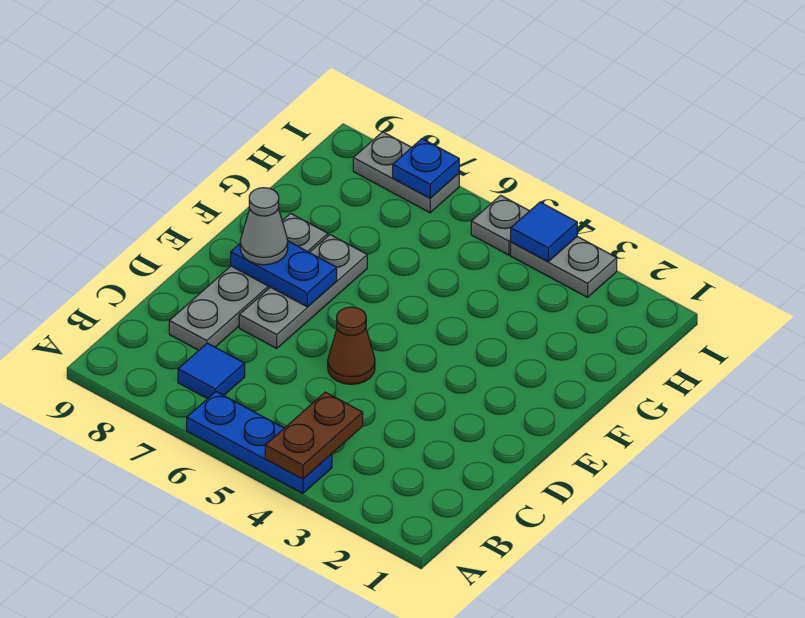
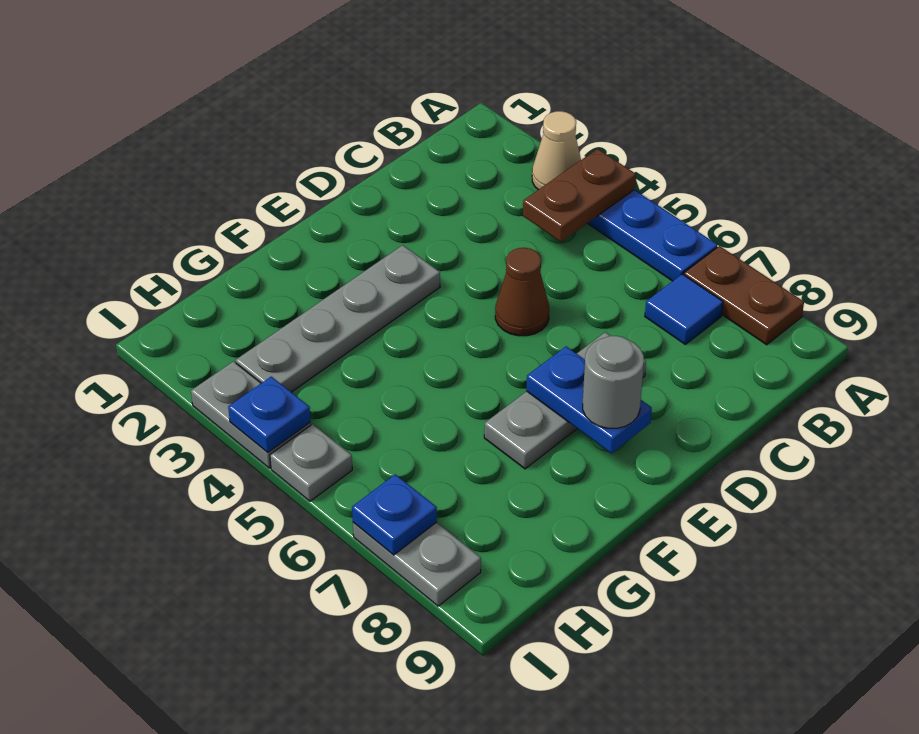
none -> tan cone A3 level 1
none -> brown plate A7:A8 level 1
grey plate C8:F8 level 1 -> grey plate E3:H3 level 1
grey cone E8 level 3 -> grey round brick E8 level 3
blue tile I4 level 2 -> blue plate I4 level 2

